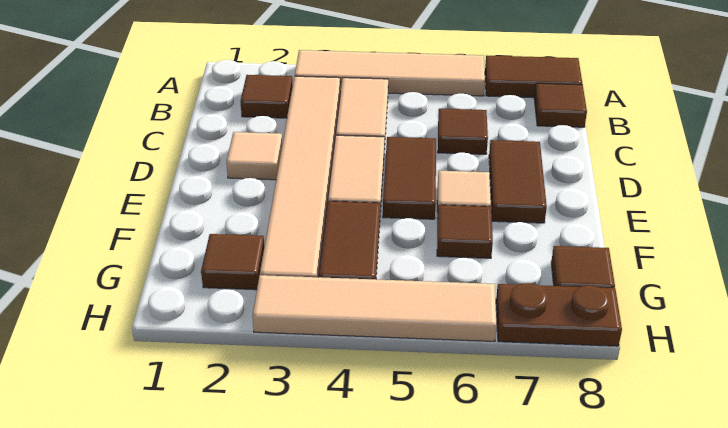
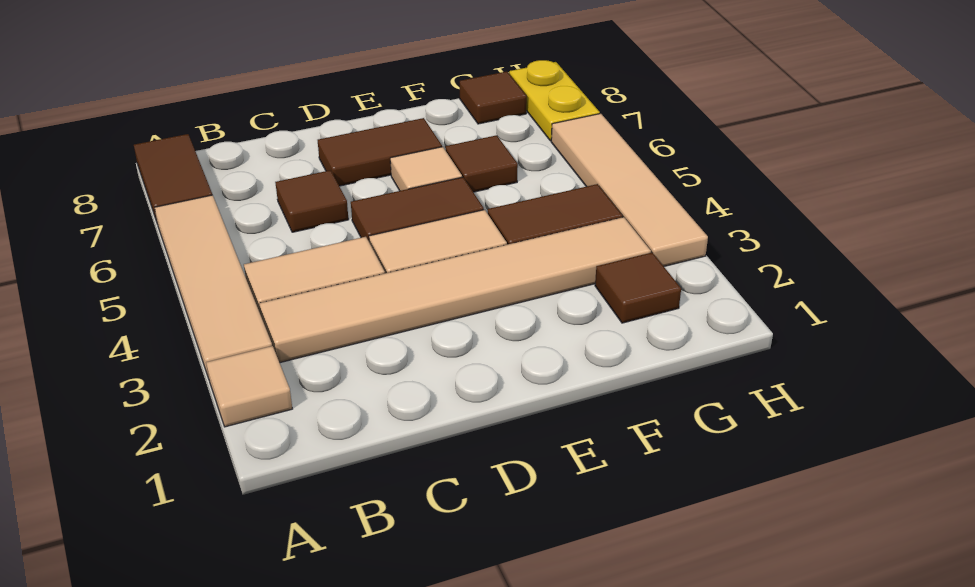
brown tile B2 level 1 -> none
brown tile B8 level 1 -> none
tan tile D2 level 1 -> tan tile A2 level 1
brown plate H7:H8 level 1 -> yellow plate H7:H8 level 1

